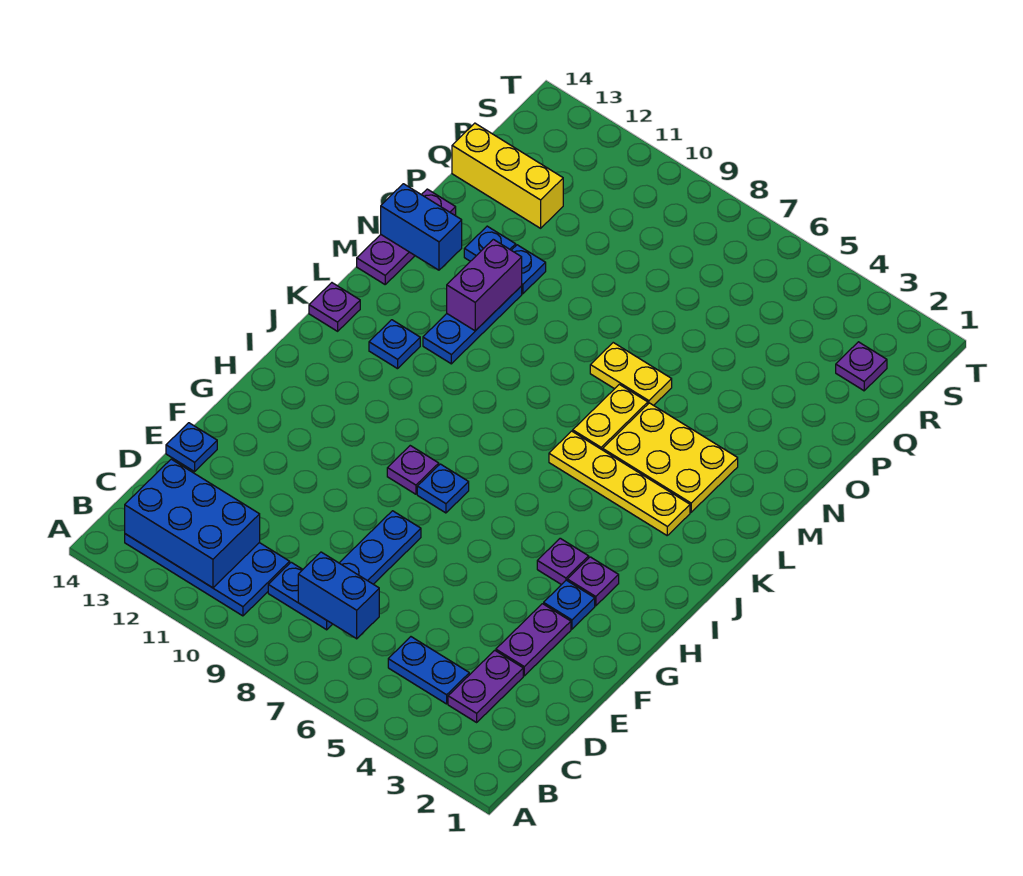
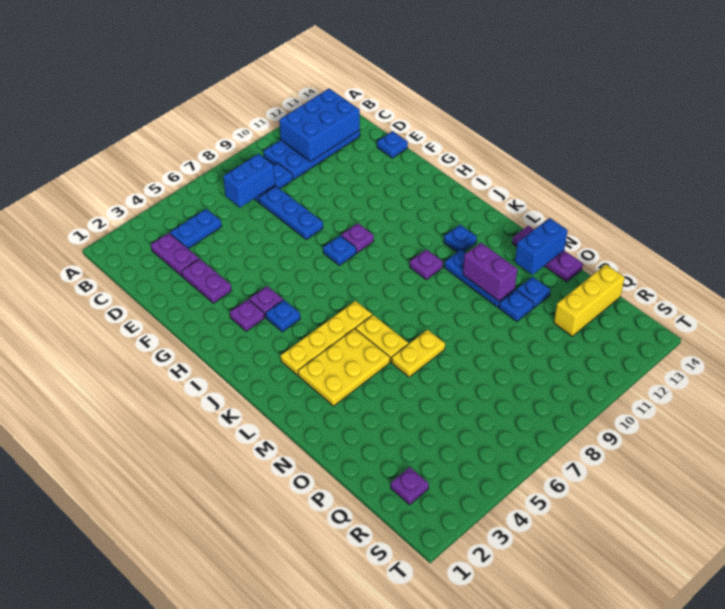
blue plate G3 level 1 -> blue plate I4 level 1
purple plate K14 level 1 -> purple plate K10 level 1

